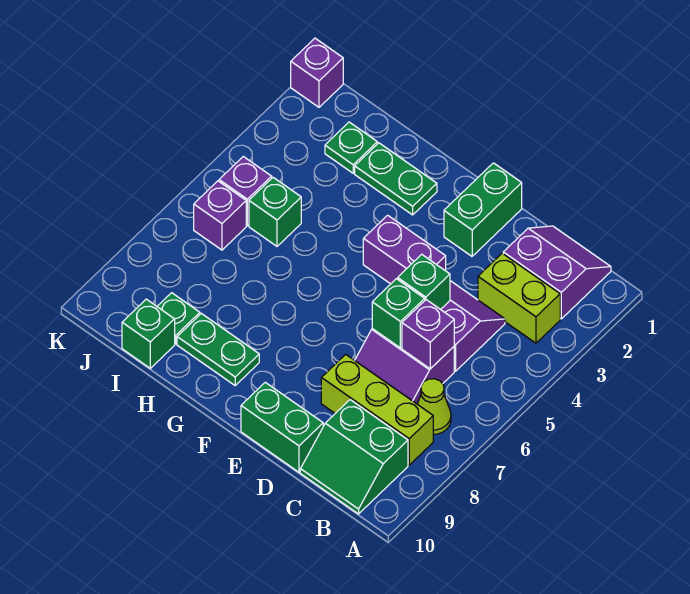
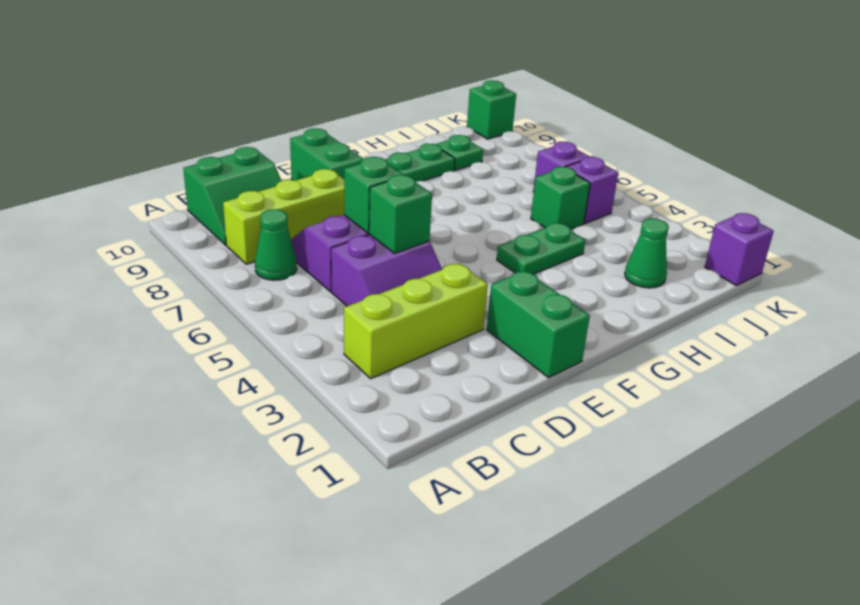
purple slope B1:C2 level 1 top 2 -> none
lime brick B3:C3 level 1 -> lime brick B3:D3 level 1
lime cone B7 level 1 -> green cone B7 level 1
green slope B9:C10 level 1 top 9 -> green slope B9:C10 level 1 top 10
purple brick C6 level 2 -> none
green brick D10:E10 level 1 -> green brick E9:E10 level 1
purple brick E4:F4 level 1 -> none
green plate G2:H2 level 1 -> green plate G4:H4 level 1
green plate I2 level 1 -> green cone I2 level 1
green brick I10 level 1 -> green brick K10 level 1

